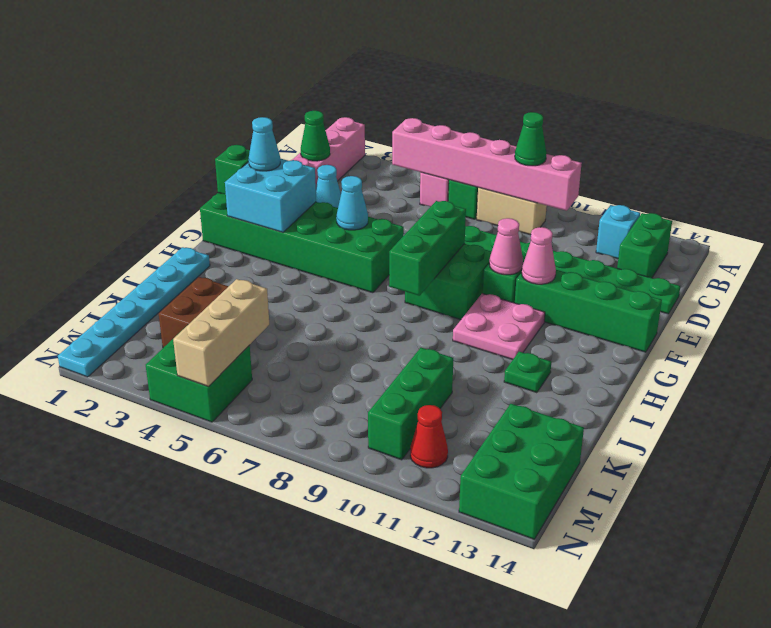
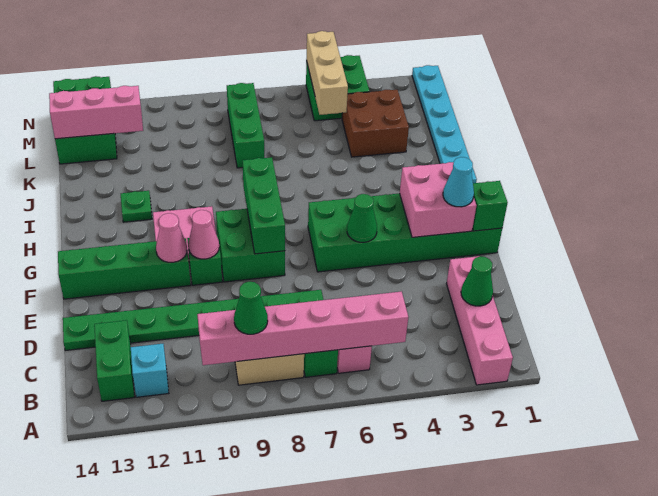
cyan cone D3 level 1 -> none
cyan brick F2:G3 level 2 -> pink brick F2:G3 level 2
cyan cone F5 level 2 -> green cone F5 level 2
green brick K10:M10 level 1 -> green brick K8:M8 level 1
none -> pink brick L12:L14 level 2
red cone M11 level 1 -> none

